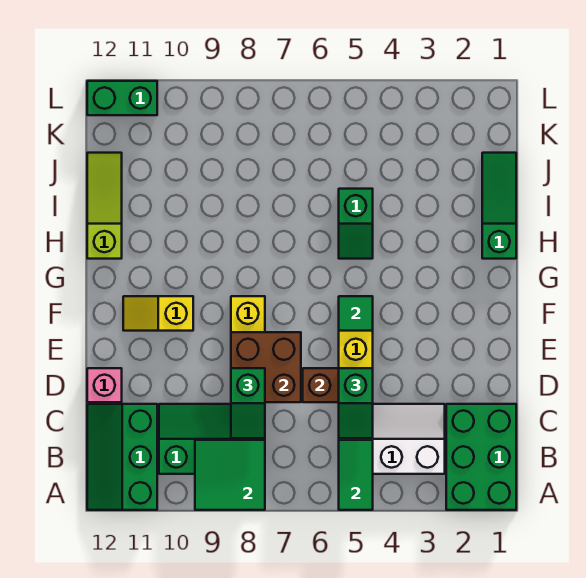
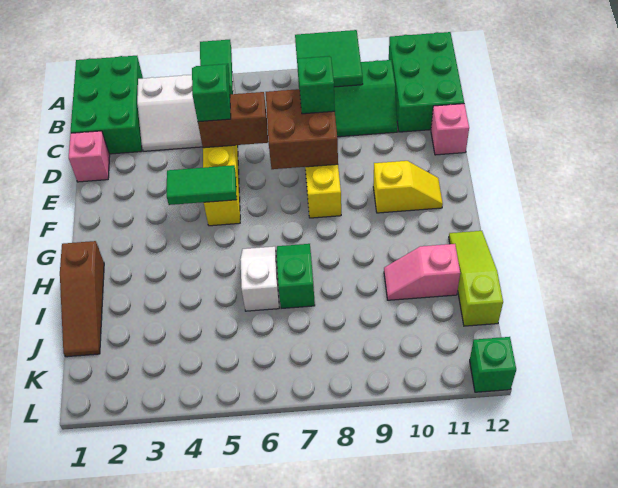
green slope A11:C12 level 1 top 11 -> green brick A11:C12 level 1
none -> pink brick D1 level 1
green tile F5 level 2 -> green tile F4:F5 level 2
green slope H1:J1 level 1 top H -> brown slope H1:J1 level 1 top H
green slope H5:I5 level 1 top I -> green slope H7:I7 level 1 top I
none -> white slope H6:I6 level 1 top I
lime slope H12:J12 level 1 top H -> lime slope H12:J12 level 1 top J
none -> pink slope I10:I11 level 1 top 11
green brick L11:L12 level 1 -> green brick L12 level 1

